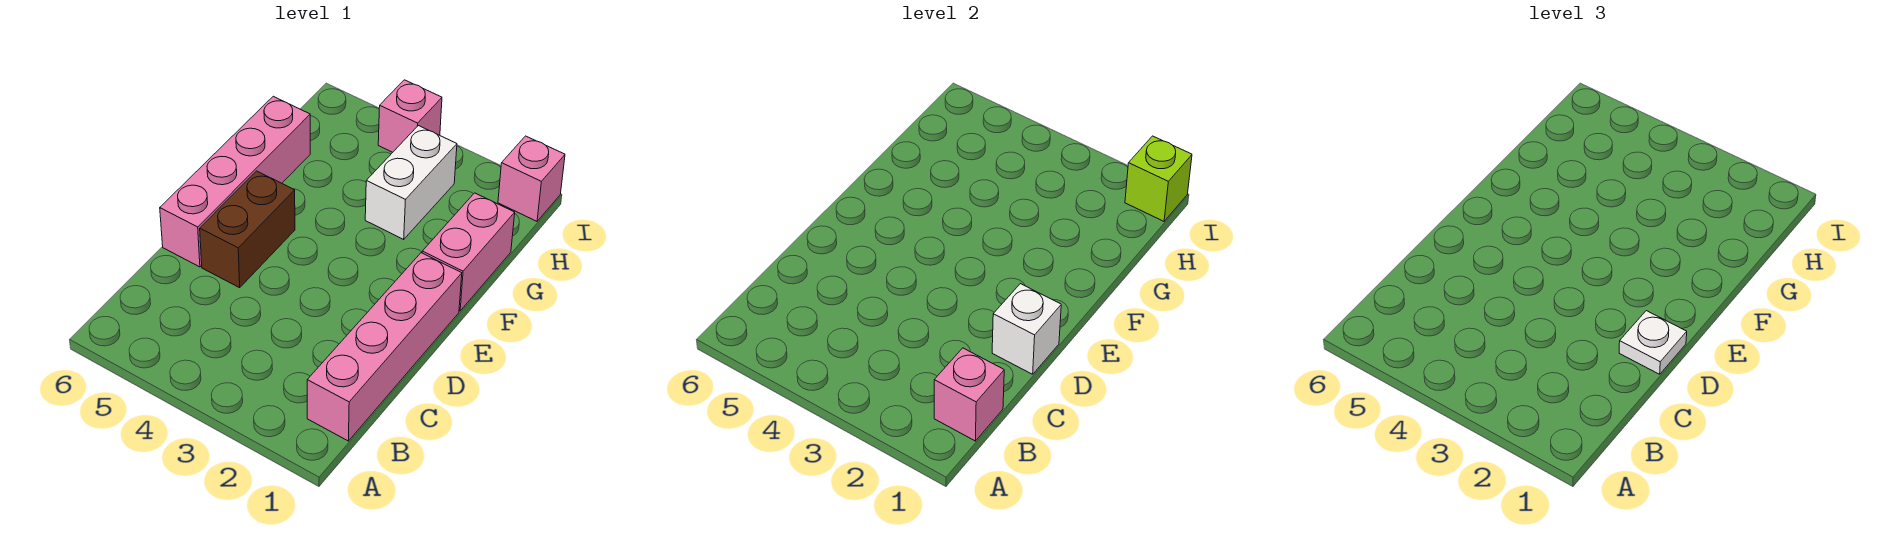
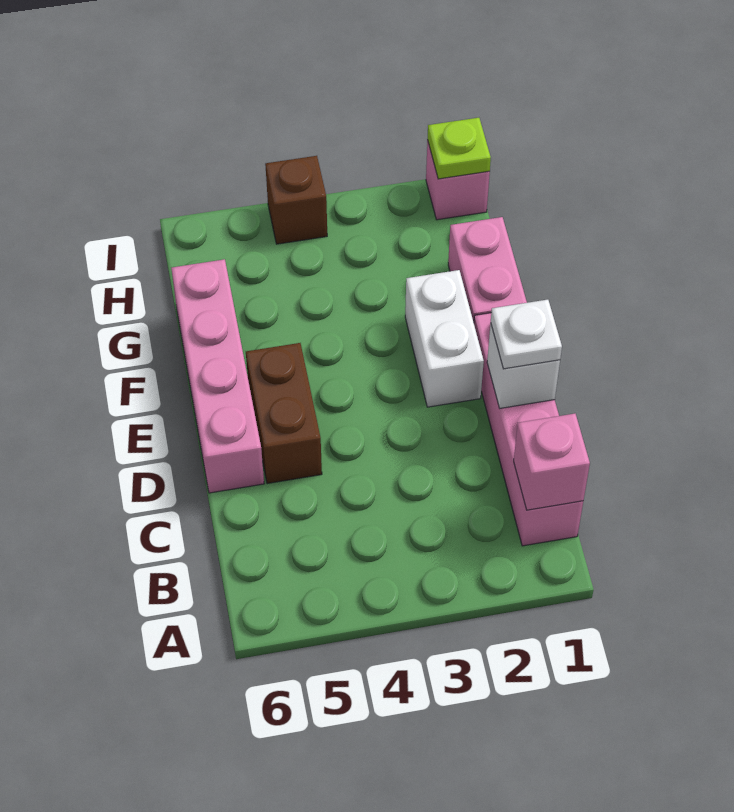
white brick G3:H3 level 1 -> white brick E2:F2 level 1
lime brick I1 level 2 -> lime plate I1 level 2
pink brick I4 level 1 -> brown brick I4 level 1

